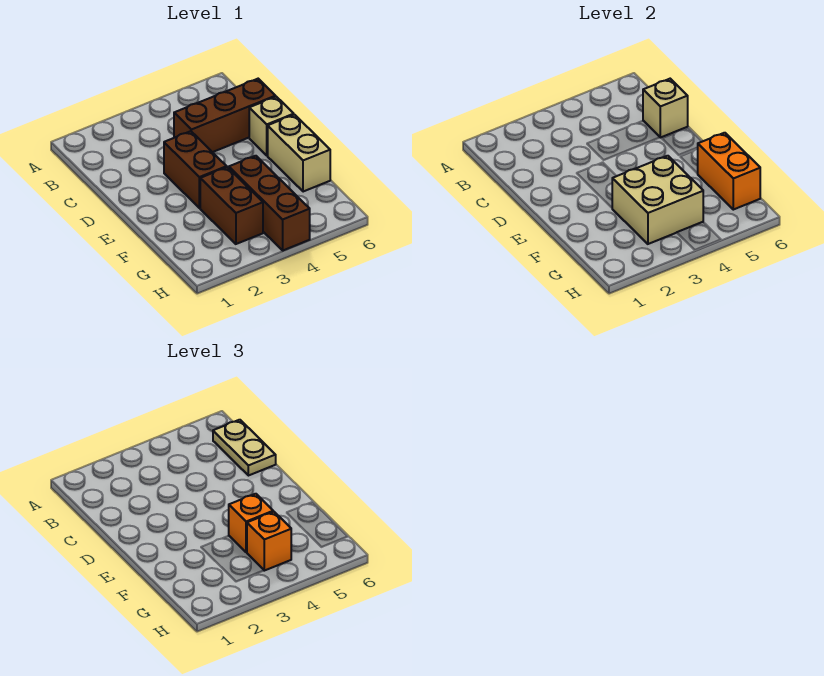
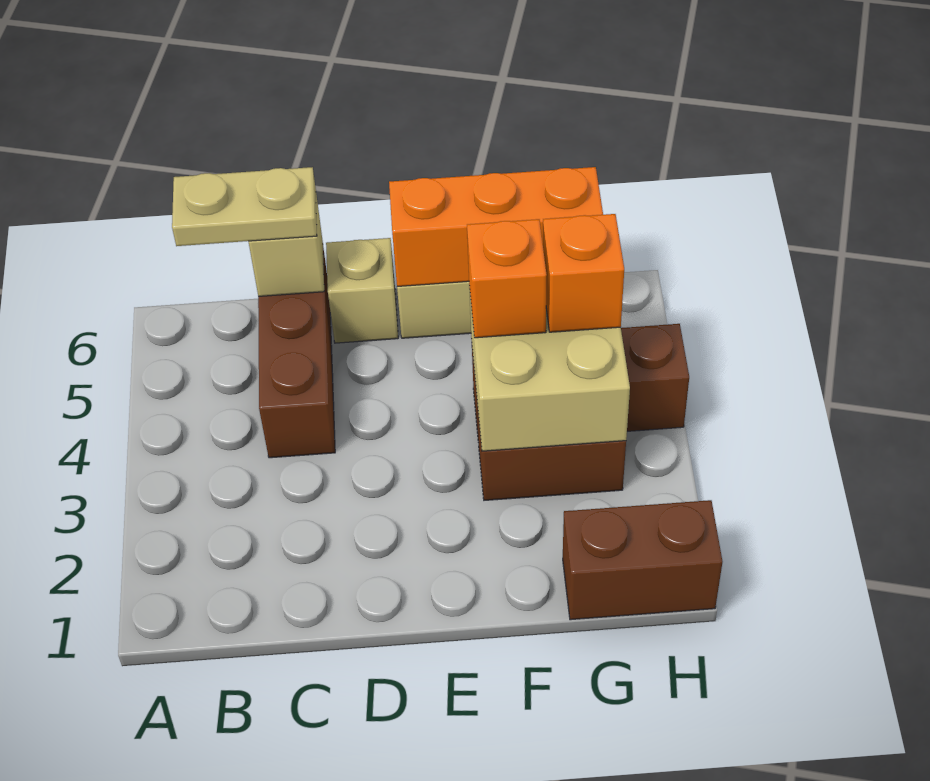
brown brick D3:E3 level 1 -> brown brick G1:H1 level 1
orange brick F6:G6 level 2 -> orange brick E6:G6 level 2

